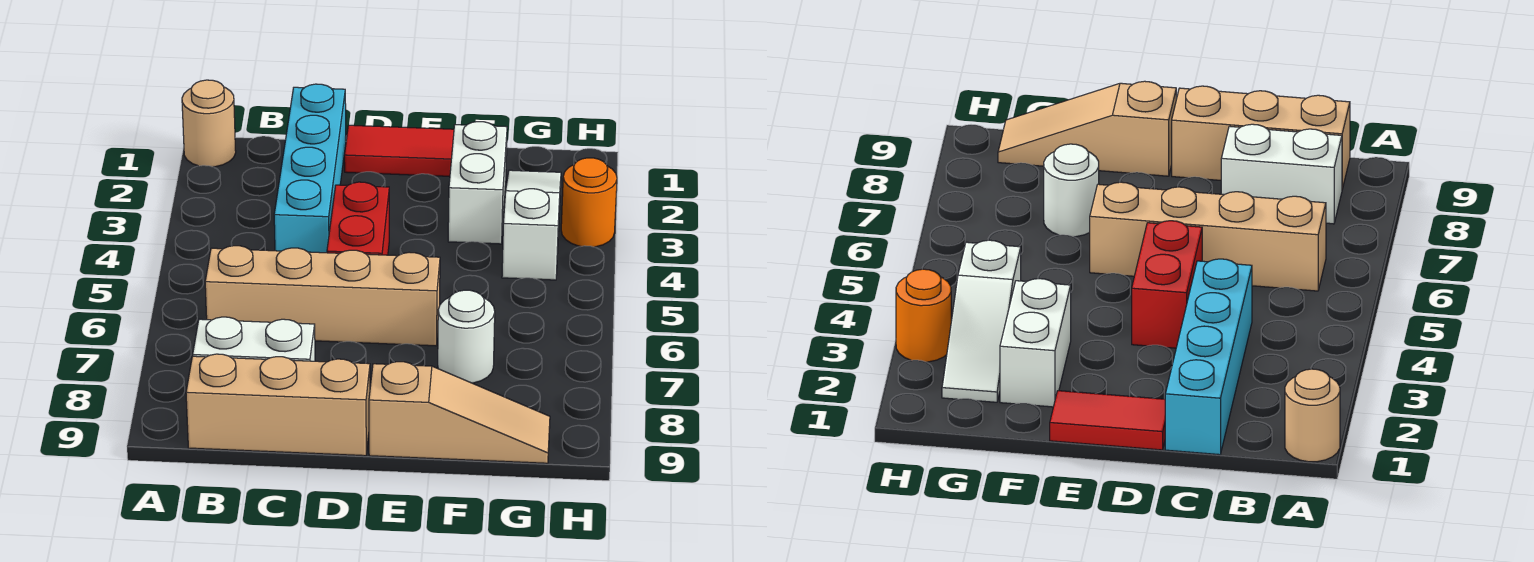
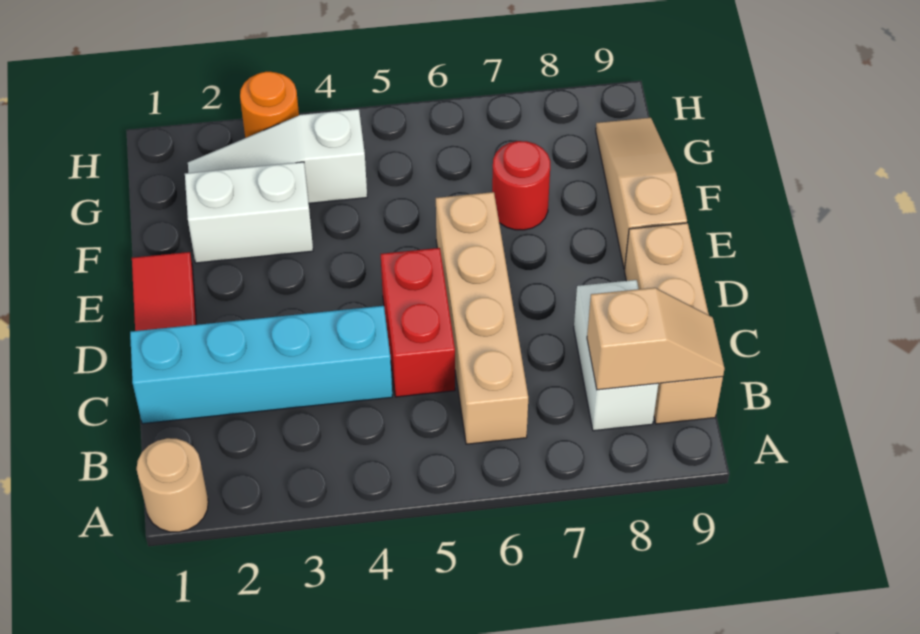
none -> tan slope B8:B9 level 2 top 8
red brick D4:D5 level 1 -> red brick C5:D5 level 1
white round brick F7 level 1 -> red round brick F7 level 1

